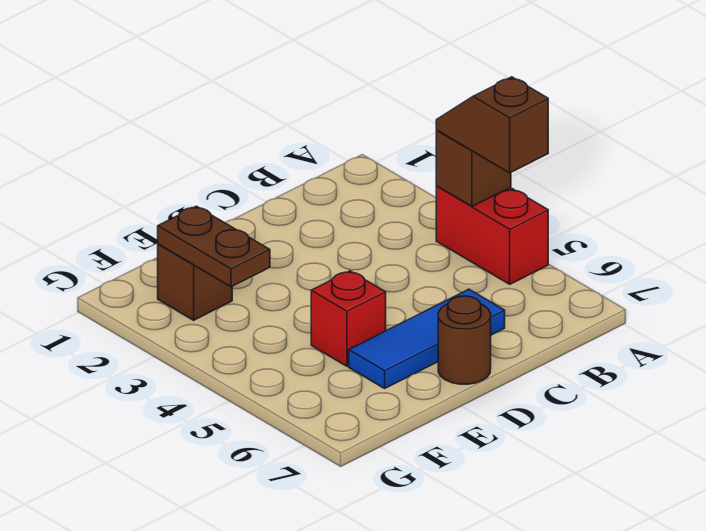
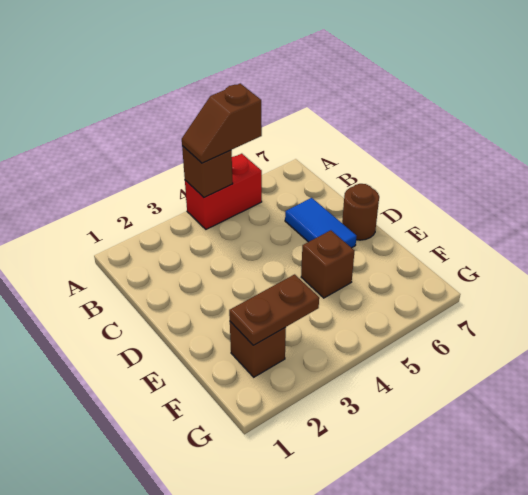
blue tile C6:E6 level 1 -> blue tile C6:D6 level 1
red brick E5 level 1 -> brown brick E5 level 1

